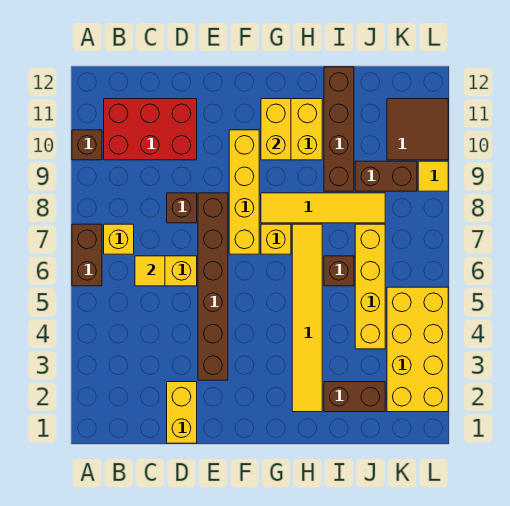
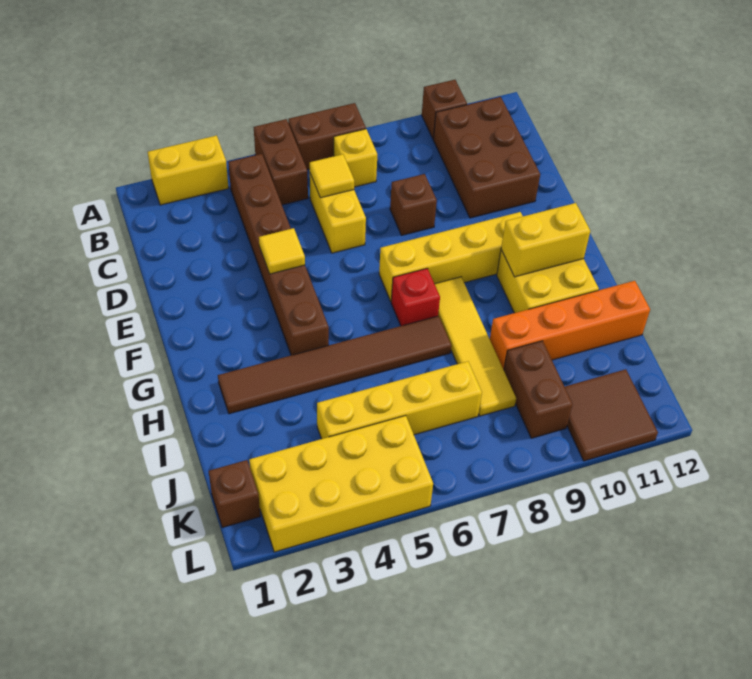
red brick B10:D11 level 1 -> brown brick B10:D11 level 1
yellow brick D1:D2 level 1 -> yellow brick A2:A3 level 1
brown brick E3:E8 level 1 -> brown brick B4:G4 level 1
yellow brick G7 level 1 -> red brick G7 level 1
yellow tile H2:H7 level 1 -> brown tile H2:H7 level 1
brown brick I2:J2 level 1 -> brown brick A5:B5 level 1
brown brick I6 level 1 -> brown brick K1 level 1
brown brick I9:I12 level 1 -> orange brick I9:I12 level 1
yellow tile L9 level 1 -> yellow tile E4 level 2

